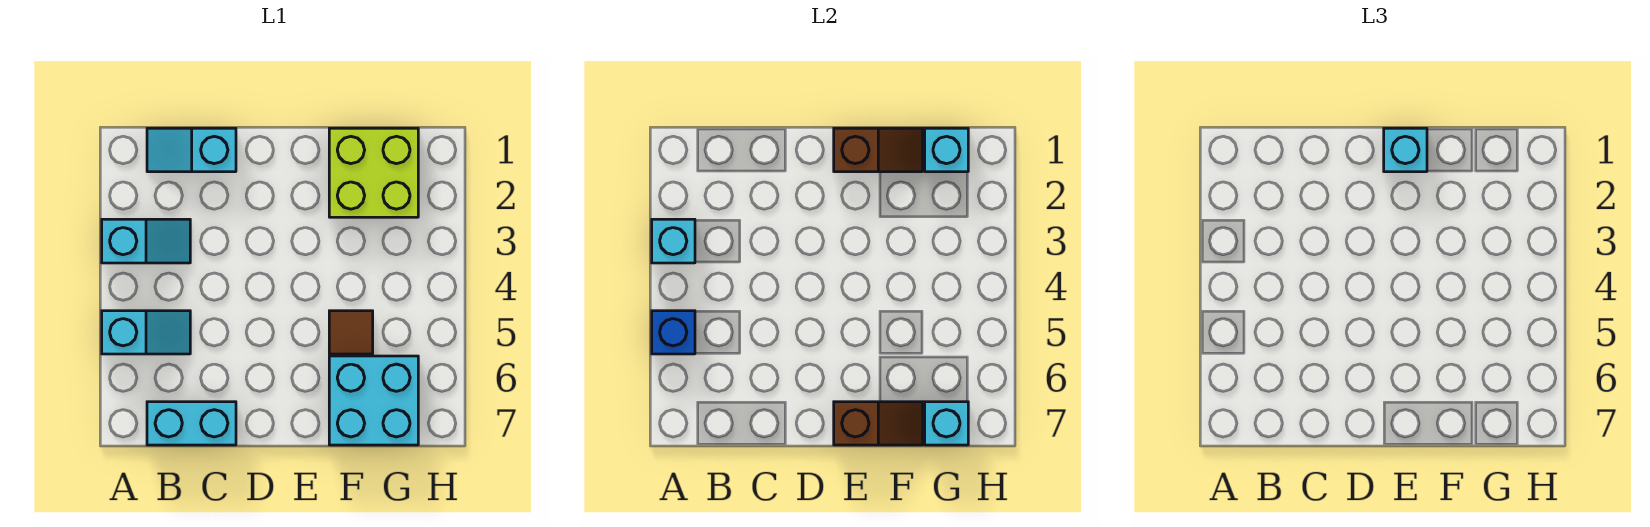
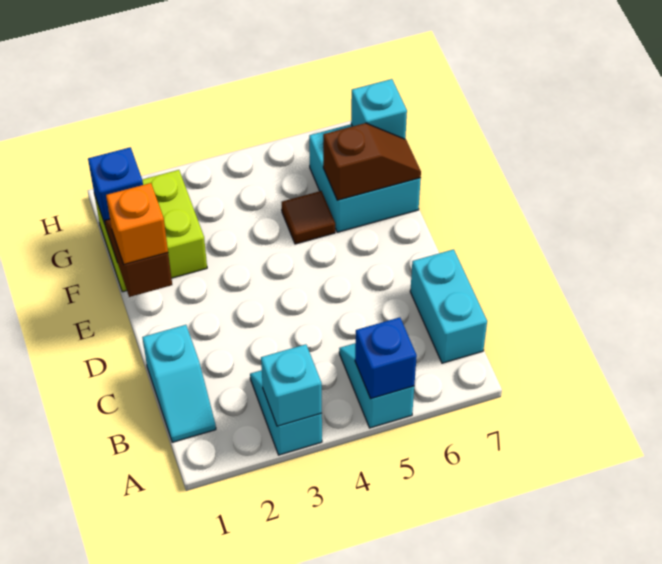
cyan brick E1 level 3 -> orange brick E1 level 3
brown slope E7:F7 level 2 top E -> brown slope F6:F7 level 2 top 6
cyan brick G1 level 2 -> blue brick G1 level 2

